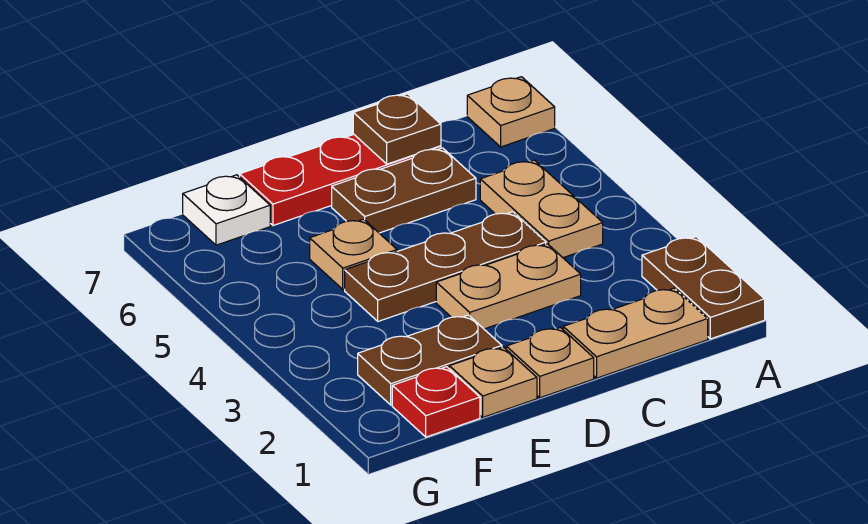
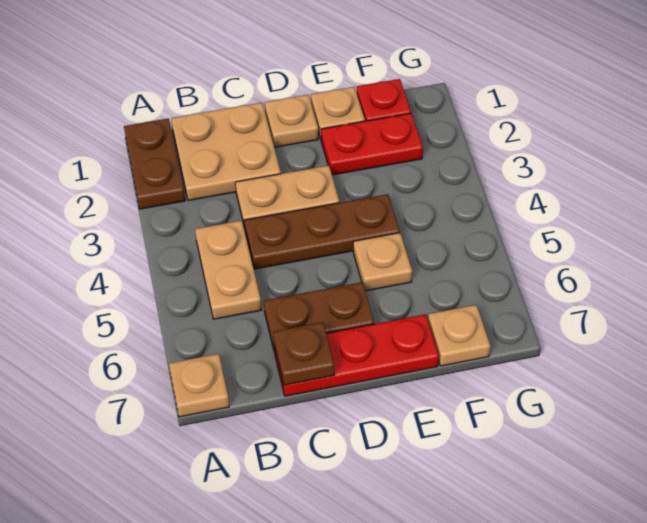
tan plate B1:C1 level 1 -> tan plate B1:C2 level 1
brown plate E2:F2 level 1 -> red plate E2:F2 level 1
white plate F7 level 1 -> tan plate F7 level 1

